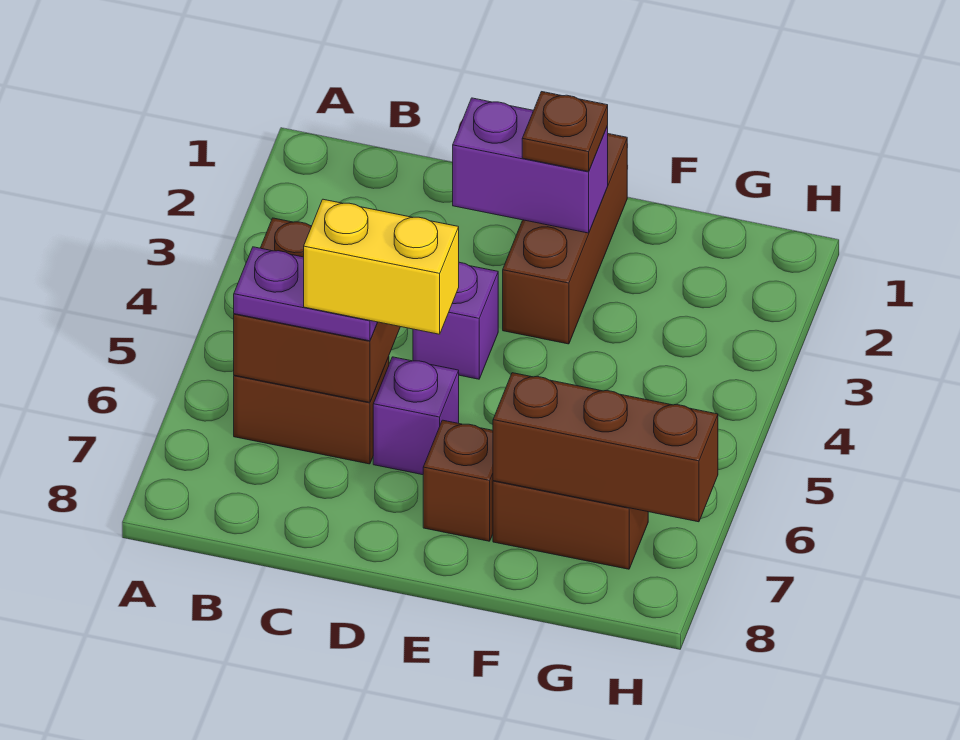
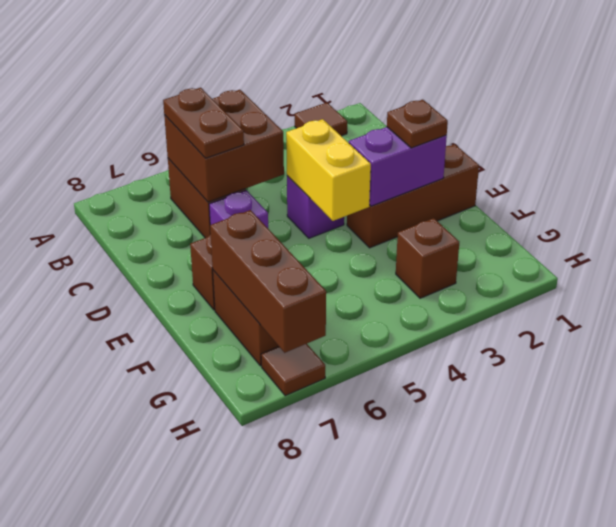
none -> brown tile A2 level 1
purple plate B6:C6 level 3 -> brown plate B6:C6 level 3
yellow brick C6:D6 level 4 -> yellow brick D4:E4 level 2
purple brick D2:E2 level 2 -> purple brick E2:E3 level 2
none -> brown brick G3 level 1
none -> brown tile H7 level 1

